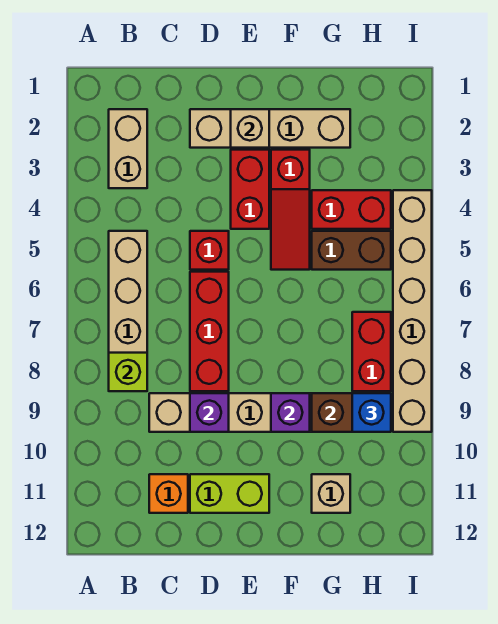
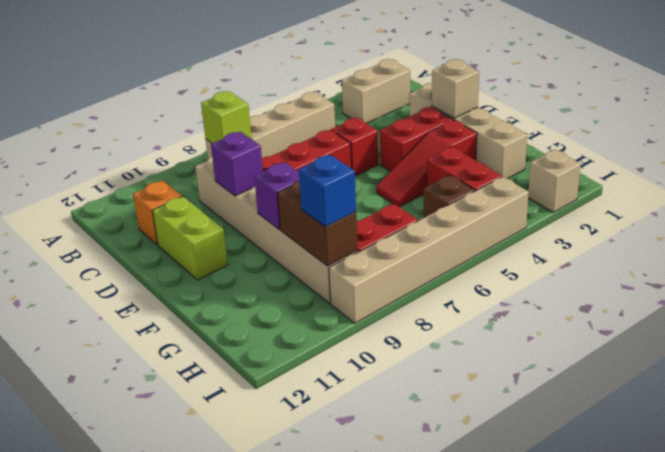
brown brick G5:H5 level 1 -> brown brick H5 level 1
tan brick G11 level 1 -> tan brick I2 level 1

